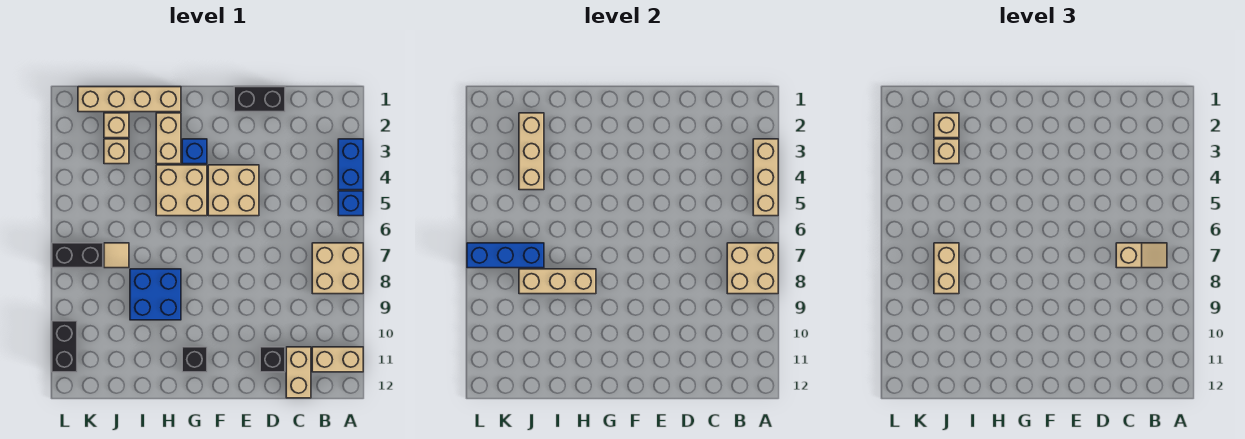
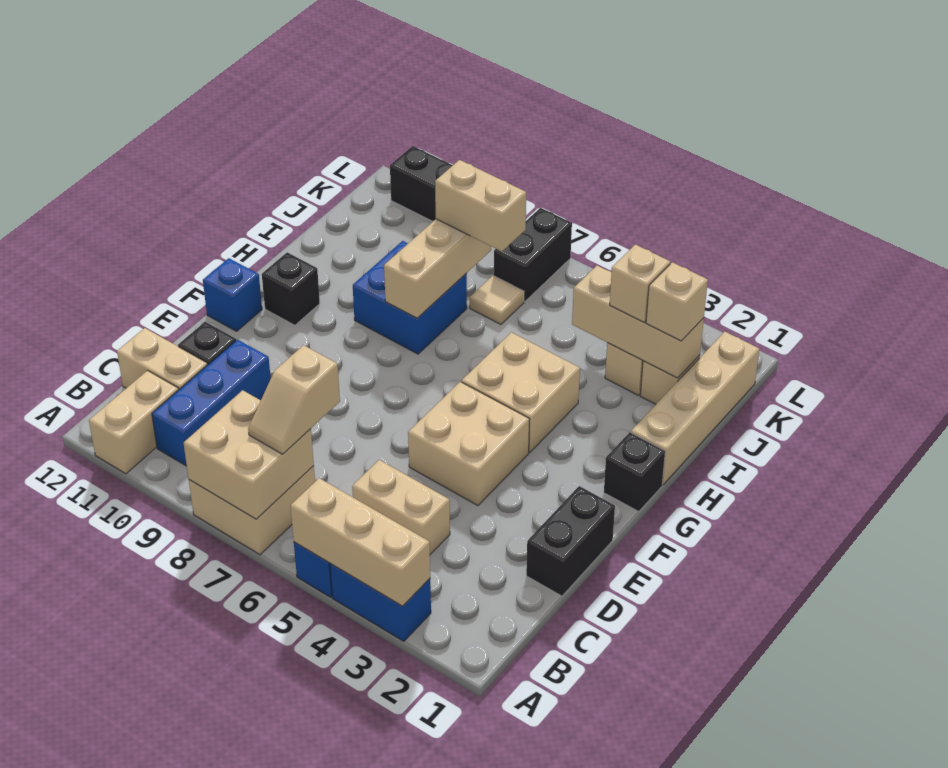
none -> black brick G1 level 1
blue brick G3 level 1 -> blue brick F12 level 1
tan brick H2:H3 level 1 -> tan brick C4:C5 level 1
blue brick J7:L7 level 2 -> blue brick B10:D10 level 1

